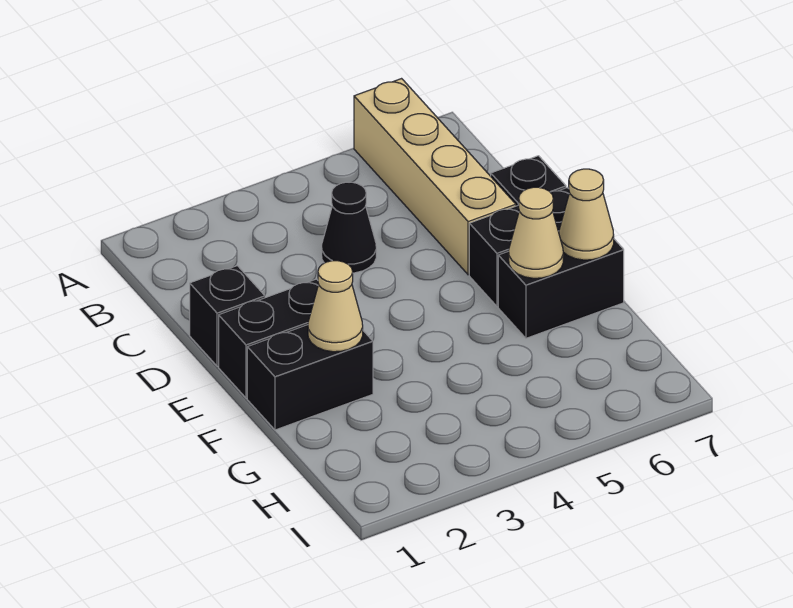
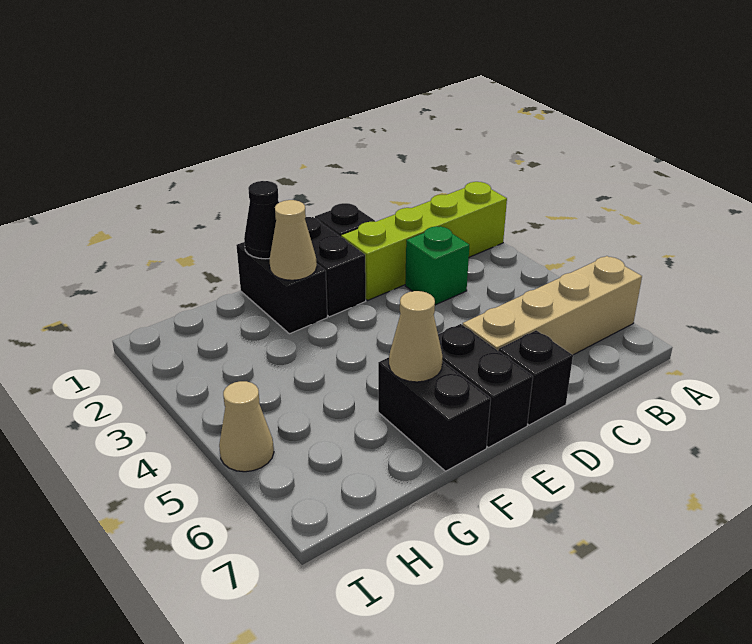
none -> lime brick A2:D2 level 1
none -> green brick C3 level 1
black cone C4 level 1 -> black cone F1 level 2
tan cone F7 level 2 -> tan cone I5 level 1

